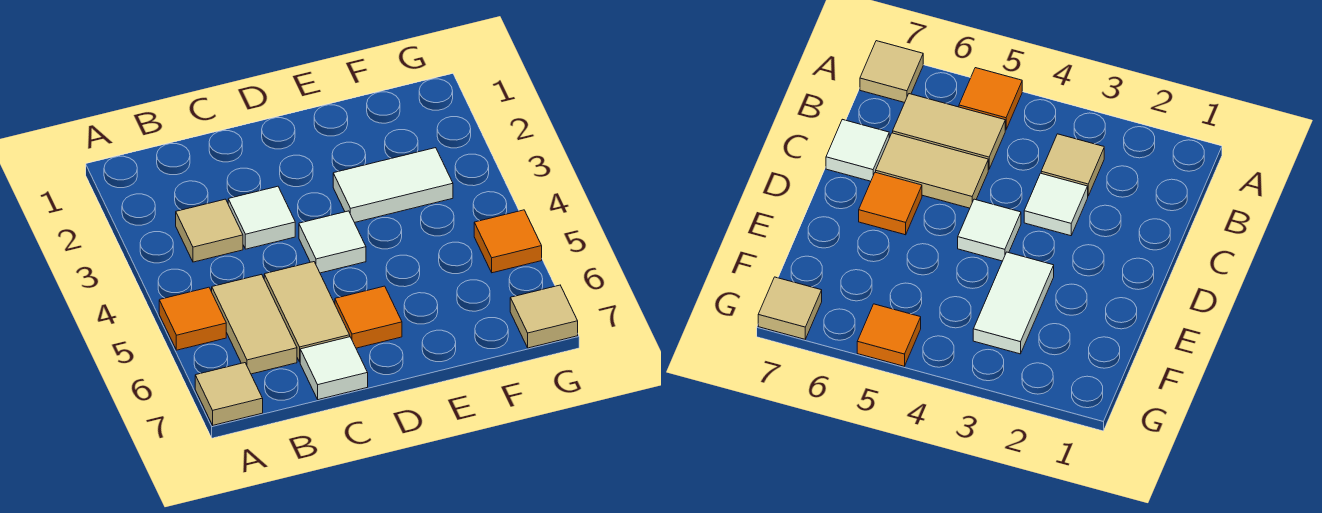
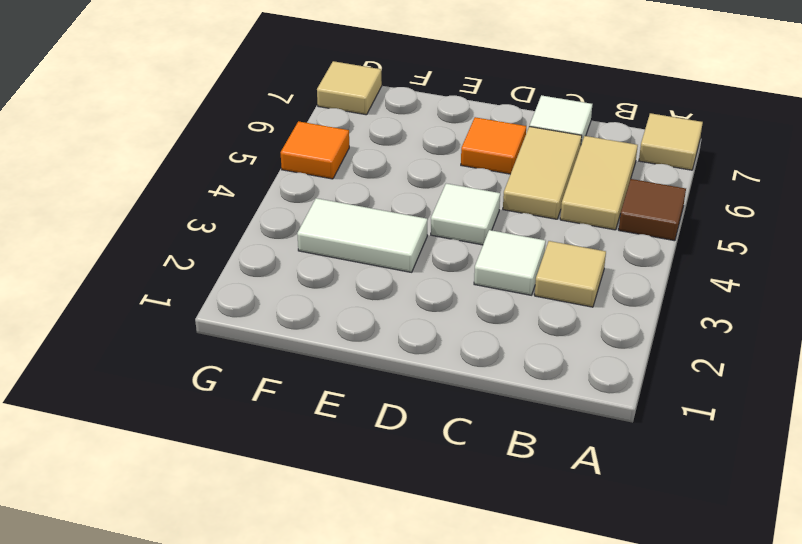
orange tile A5 level 1 -> brown tile A5 level 1

